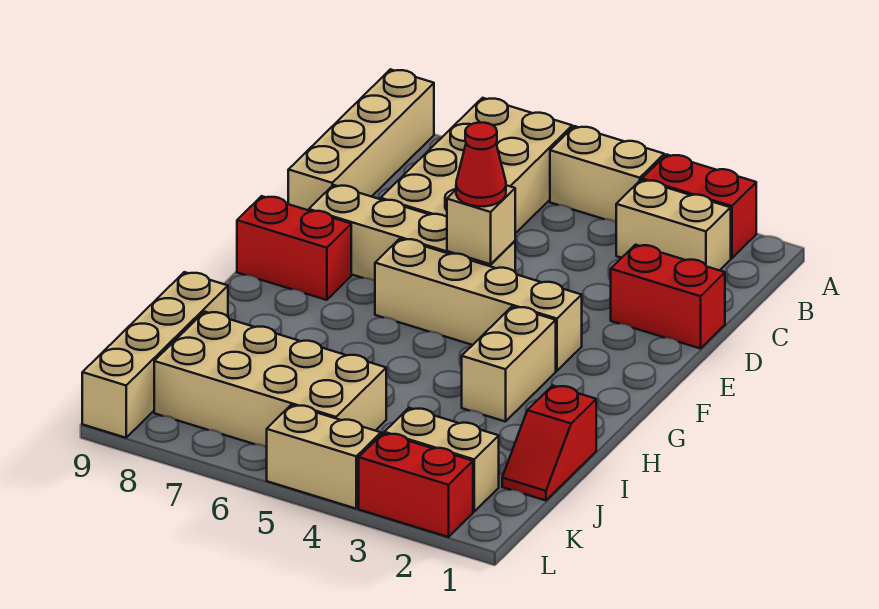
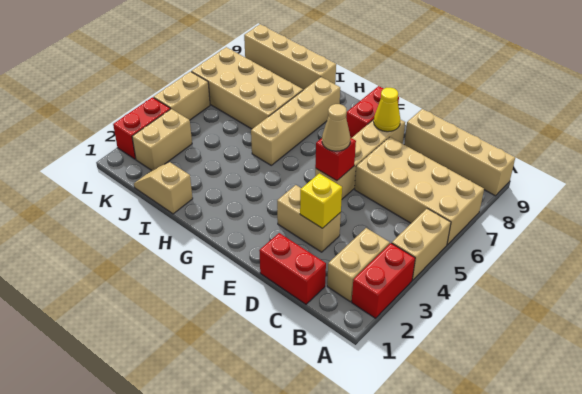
red brick D1:D2 level 1 -> red brick C1:D1 level 1
none -> yellow brick D3 level 2
tan brick E5 level 2 -> red brick E5 level 2
red cone E5 level 3 -> tan cone E5 level 3
none -> yellow cone E8 level 2
tan brick F3:F6 level 1 -> tan brick H5:H8 level 1
tan brick G3:H3 level 1 -> tan brick D3:E3 level 1
red slope I1:J1 level 1 top I -> tan slope I1:J1 level 1 top I
tan brick J5:K8 level 1 -> tan brick I6:L7 level 1

